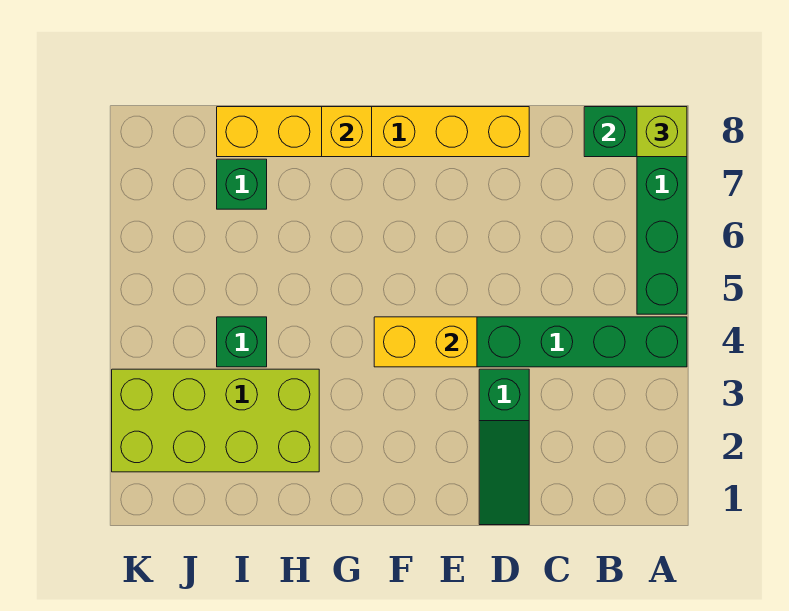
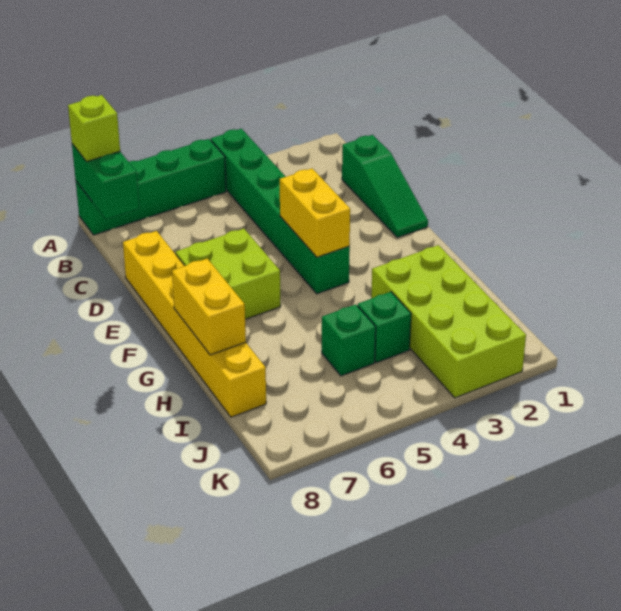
green slope D1:D3 level 1 top 3 -> green slope C1:E1 level 1 top C
none -> lime brick E6:F7 level 1
yellow brick G8 level 2 -> yellow brick G8:H8 level 2
green brick I7 level 1 -> green brick I5 level 1

